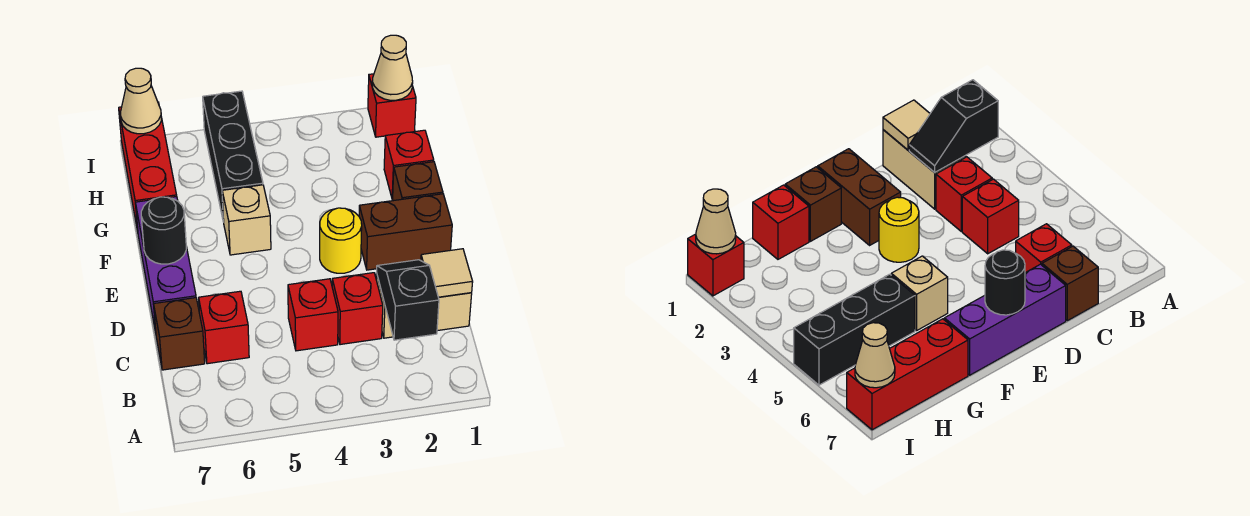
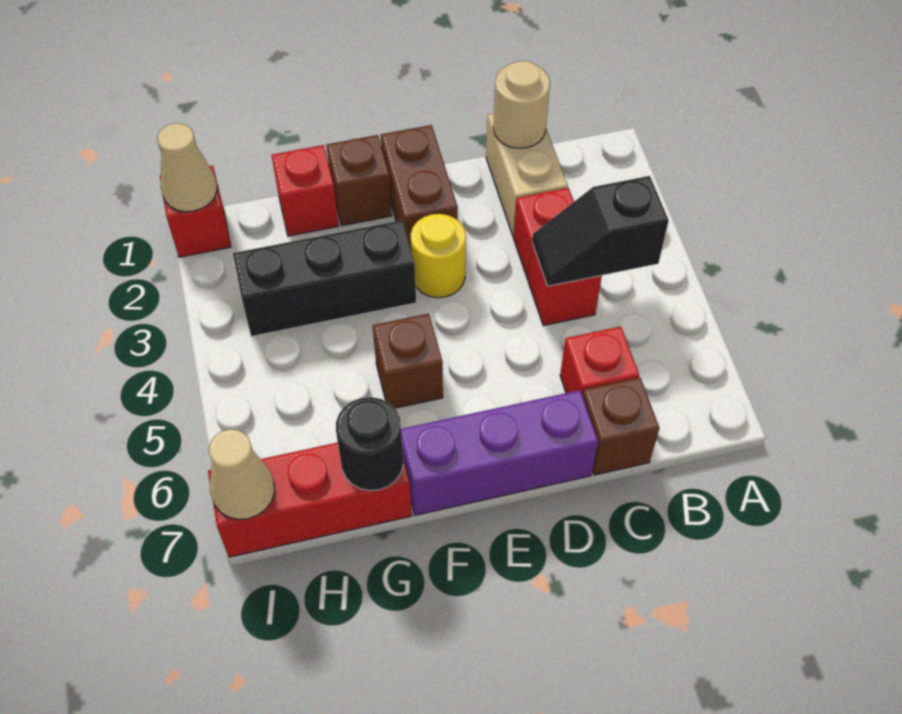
black slope B2:C2 level 2 top B -> black slope B4:C4 level 2 top B
tan tile C1 level 2 -> tan round brick C1 level 2
black round brick E7 level 2 -> black round brick G7 level 2
tan brick F5 level 1 -> brown brick F5 level 1
black brick G5:I5 level 1 -> black brick F3:H3 level 1

